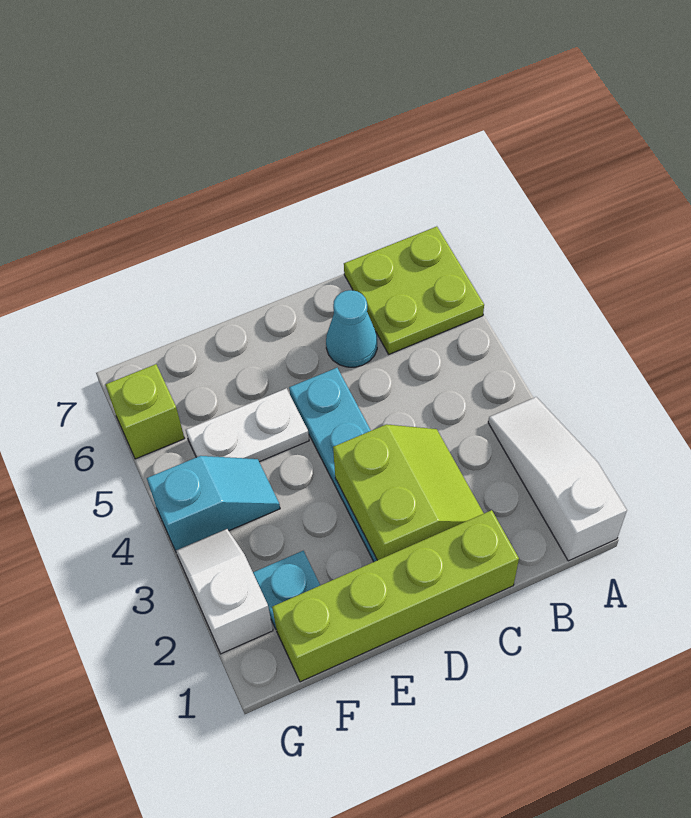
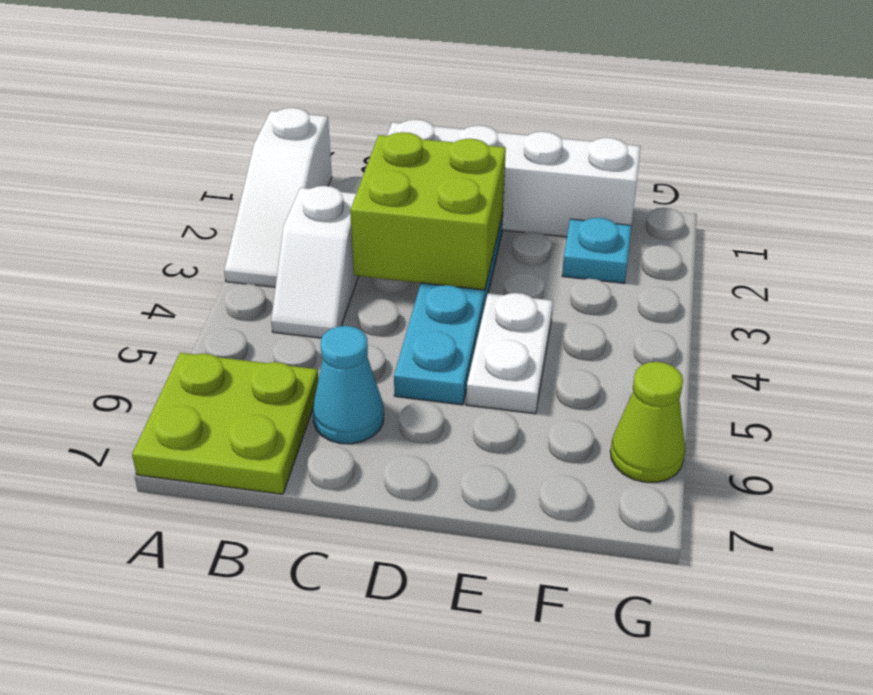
lime brick C1:F1 level 1 -> white brick C1:F1 level 1
lime slope C2:D3 level 2 top D -> lime brick C2:D3 level 2
white plate E5:F5 level 1 -> white plate E4:E5 level 1
cyan slope F4:G4 level 1 top G -> none
white slope G2:G3 level 1 top 2 -> white slope B3:B4 level 1 top 3
lime brick G6 level 1 -> lime cone G6 level 1

